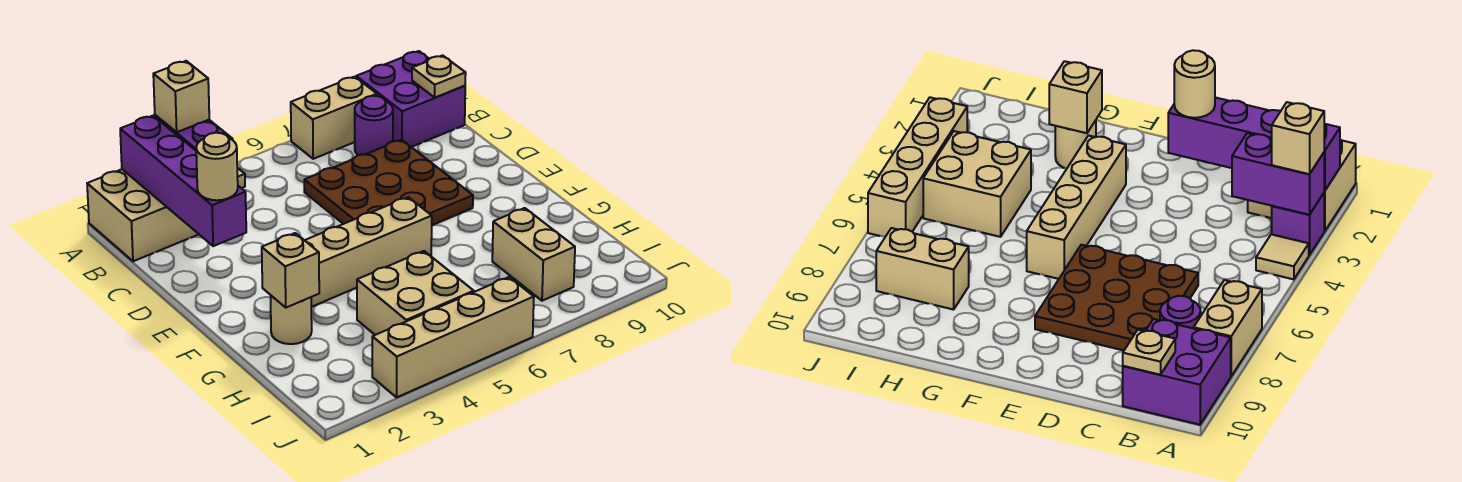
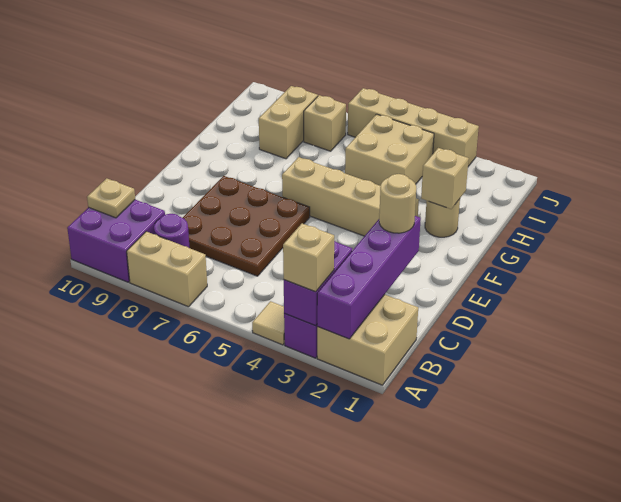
none -> tan brick I7 level 1

